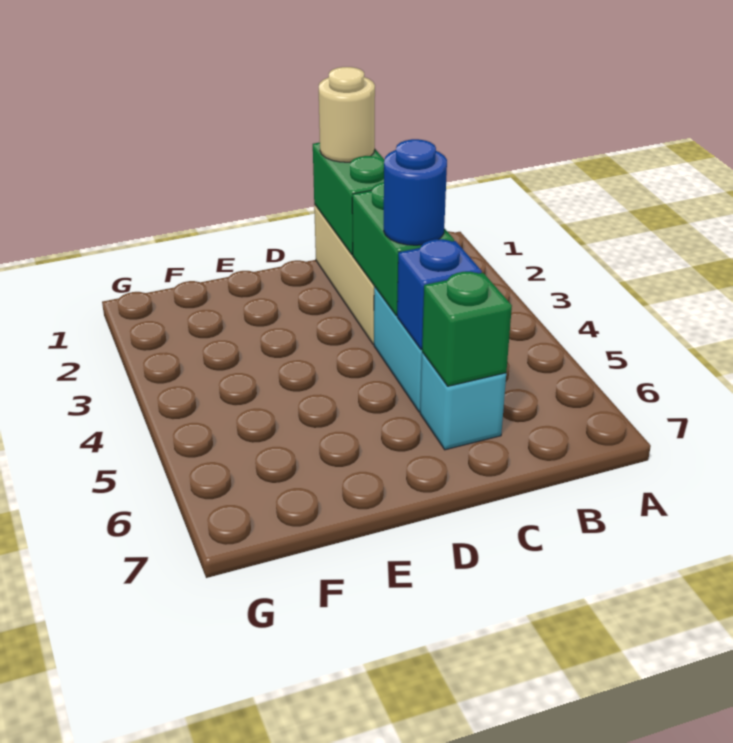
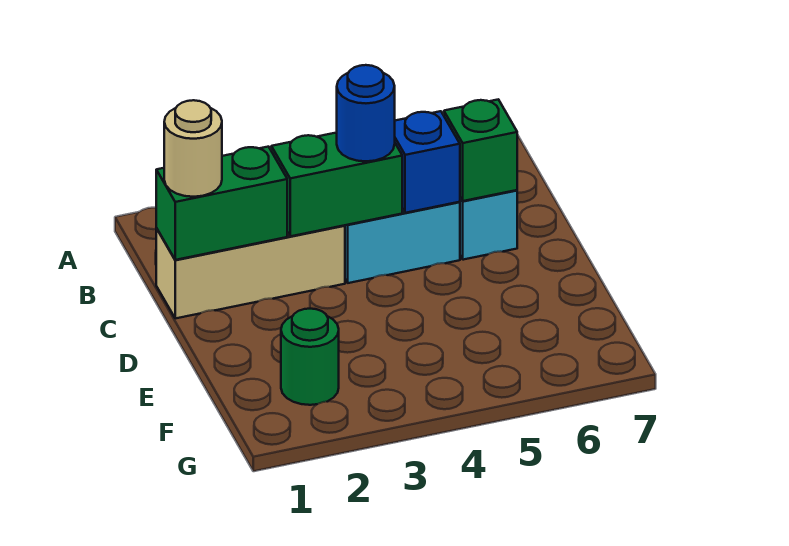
none -> green round brick F2 level 1

